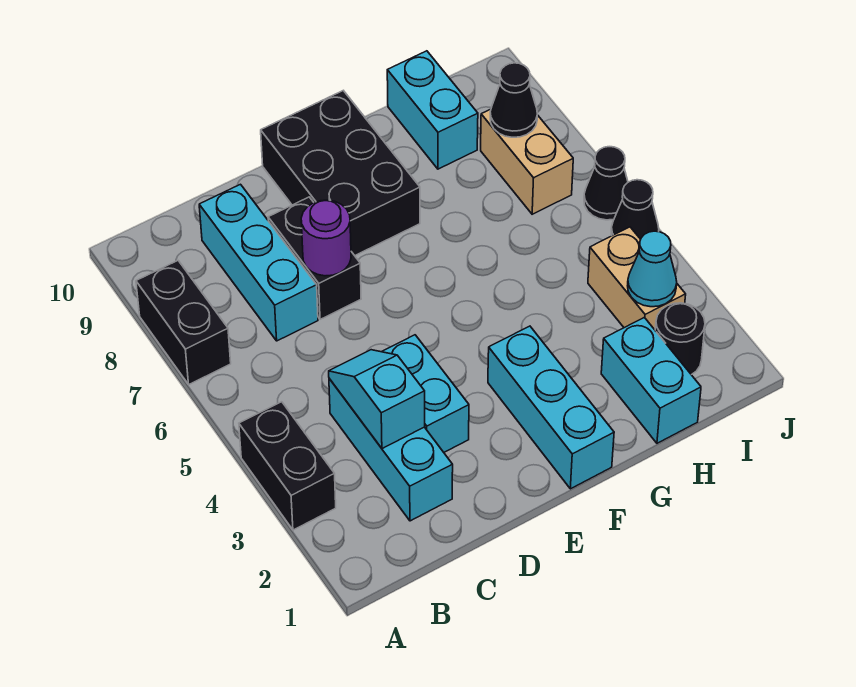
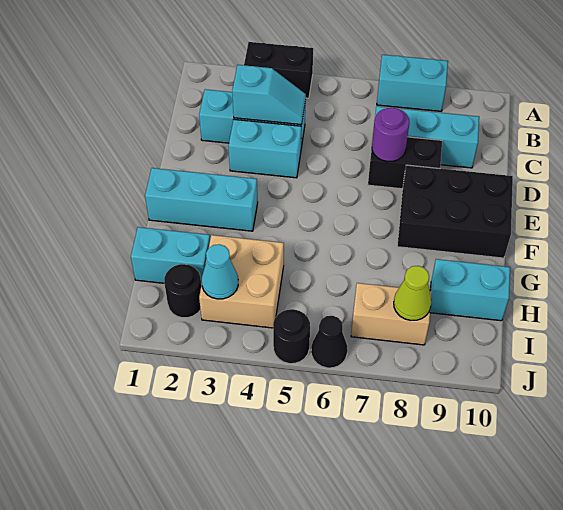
black brick A7:A8 level 1 -> cyan brick A7:A8 level 1
tan brick I3:I4 level 1 -> tan brick H3:I4 level 1
black cone I8 level 2 -> lime cone I8 level 2
black cone J5 level 1 -> black round brick J5 level 1

